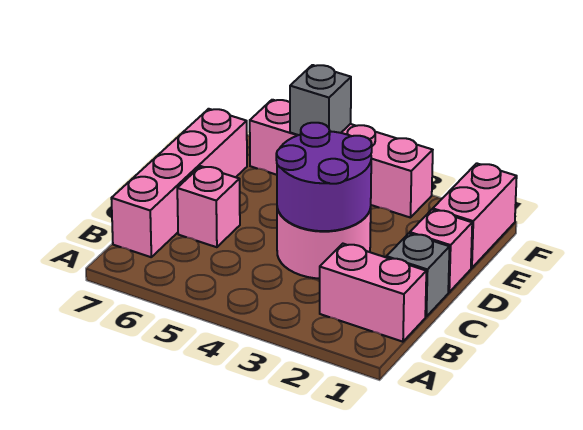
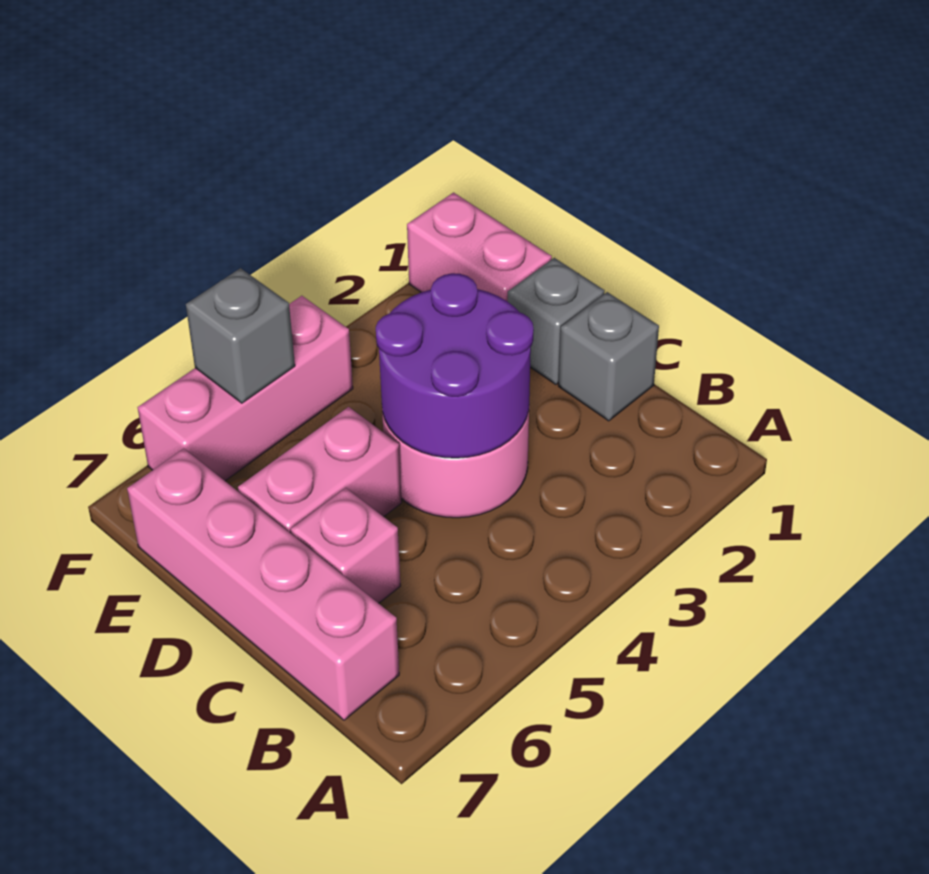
pink brick B1:B2 level 1 -> pink brick D5:D6 level 1
pink brick D1 level 1 -> grey brick D1 level 1
pink brick F3:F6 level 1 -> pink brick F4:F6 level 1

